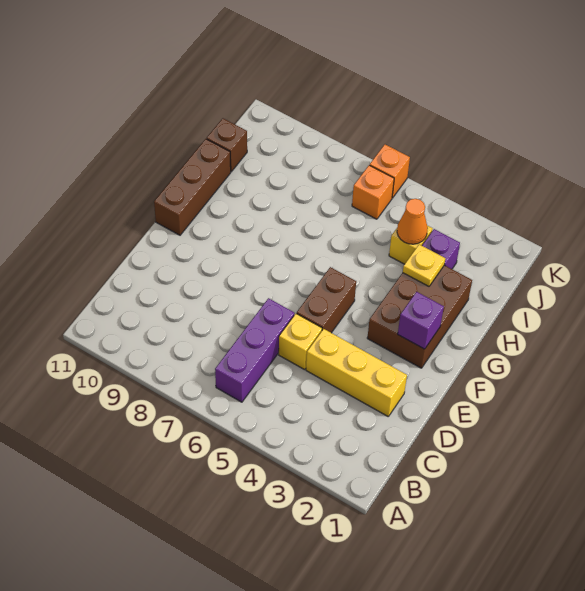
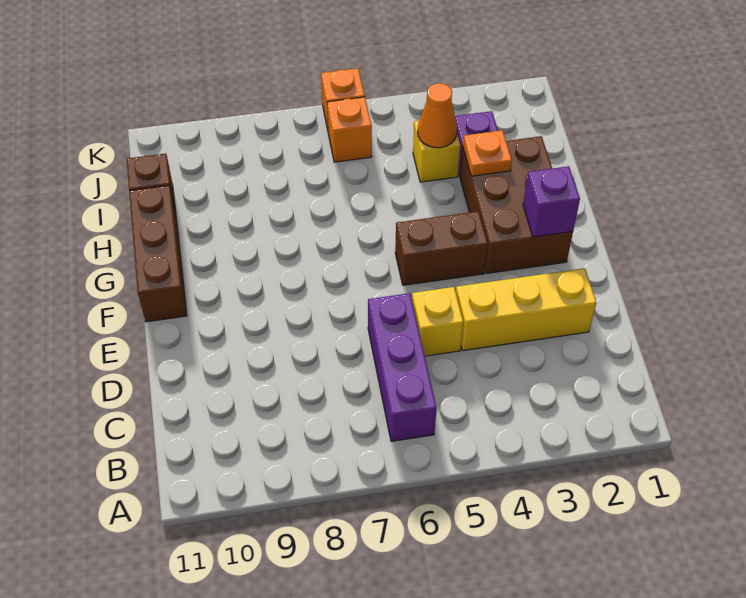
brown brick E5:F5 level 1 -> brown brick F4:F5 level 1
yellow plate H3 level 2 -> orange plate H3 level 2

